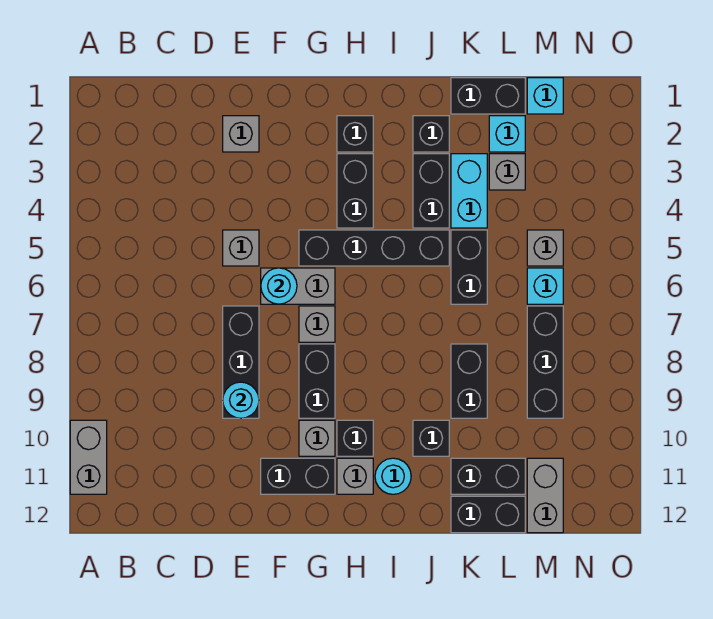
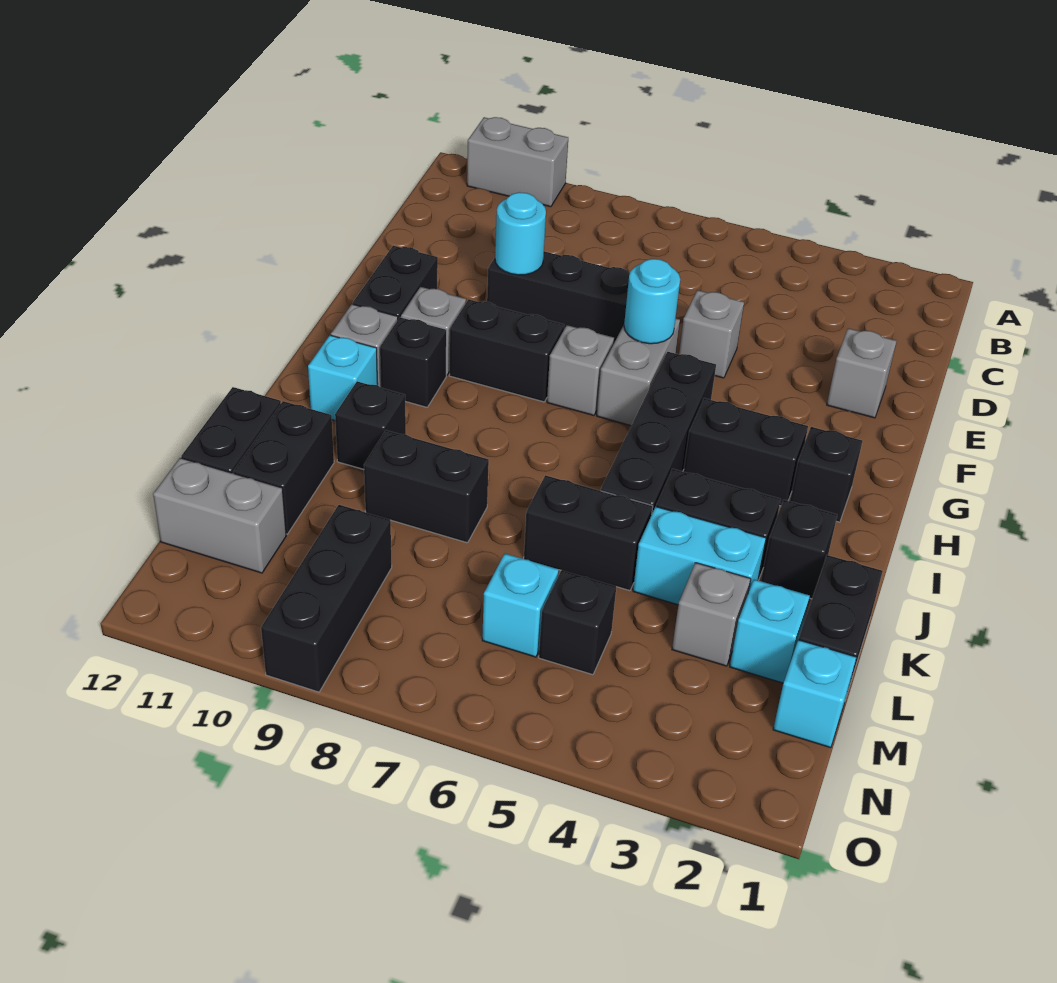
cyan round brick I11 level 1 -> cyan brick I11 level 1
grey brick M5 level 1 -> black brick M5 level 1
black brick M7:M9 level 1 -> black brick M9:O9 level 1

